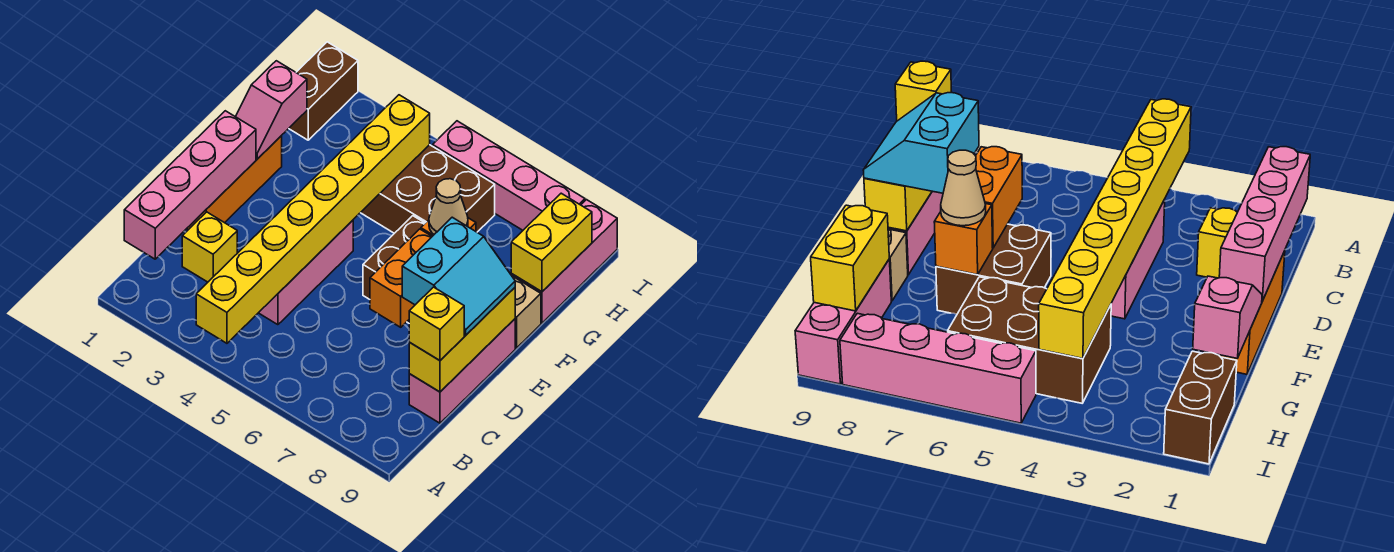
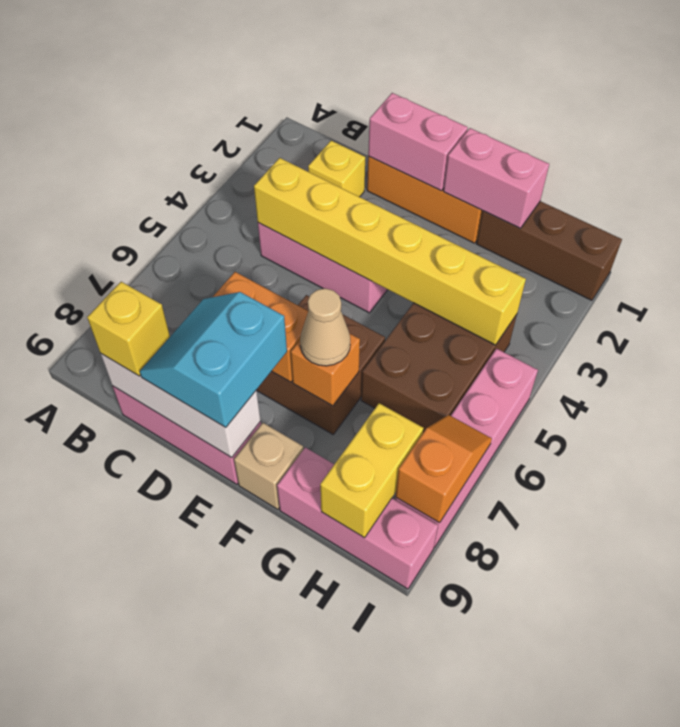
yellow brick A4:H4 level 2 -> yellow brick C4:H4 level 2
pink brick B1:E1 level 2 -> pink brick D1:E1 level 2
yellow brick C9:E9 level 2 -> white brick C9:E9 level 2
cyan slope D8:E9 level 3 top 8 -> cyan slope D8:E9 level 3 top E
pink slope F1:G1 level 2 top G -> pink brick F1:G1 level 2
yellow brick G9:H9 level 2 -> yellow brick H8:H9 level 2
brown brick H1:I1 level 1 -> brown brick G1:I1 level 1
none -> orange slope I7:I8 level 2 top 8

